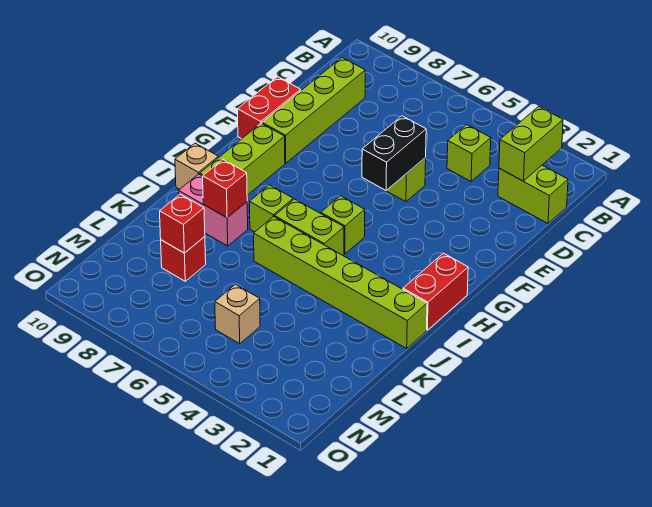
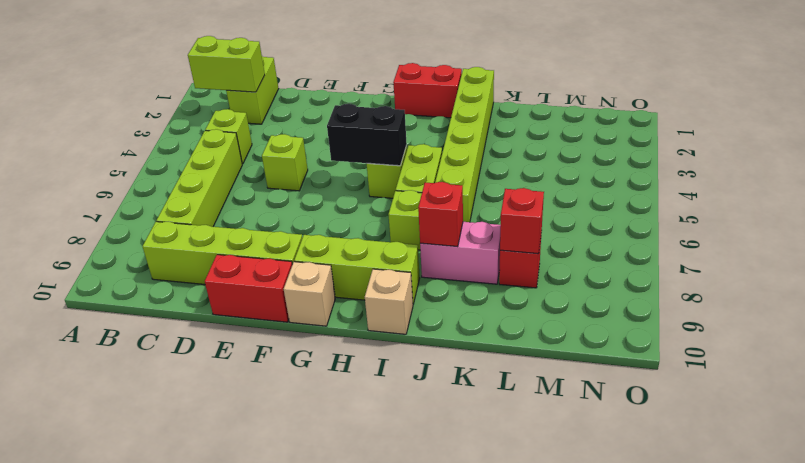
none -> lime brick C5:C8 level 1
black brick E5:F5 level 2 -> black brick G5:H5 level 2
pink brick J8:J9 level 1 -> pink brick J8:K8 level 1
tan brick M5 level 1 -> tan brick G10 level 1

